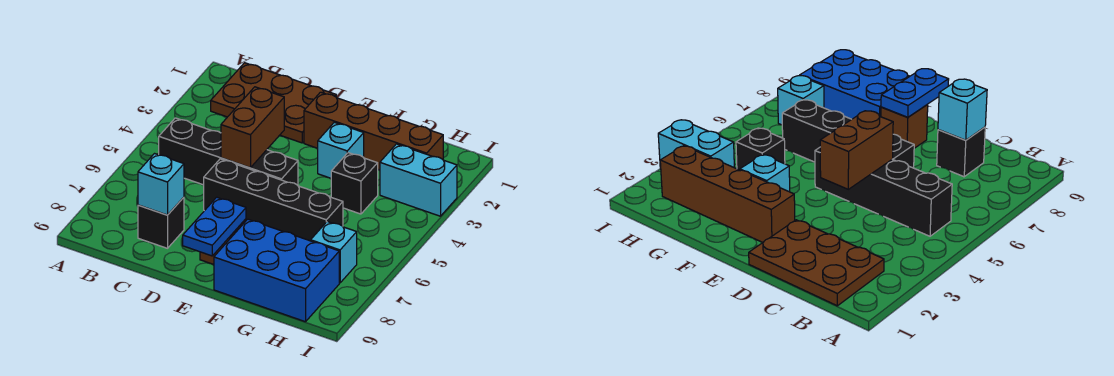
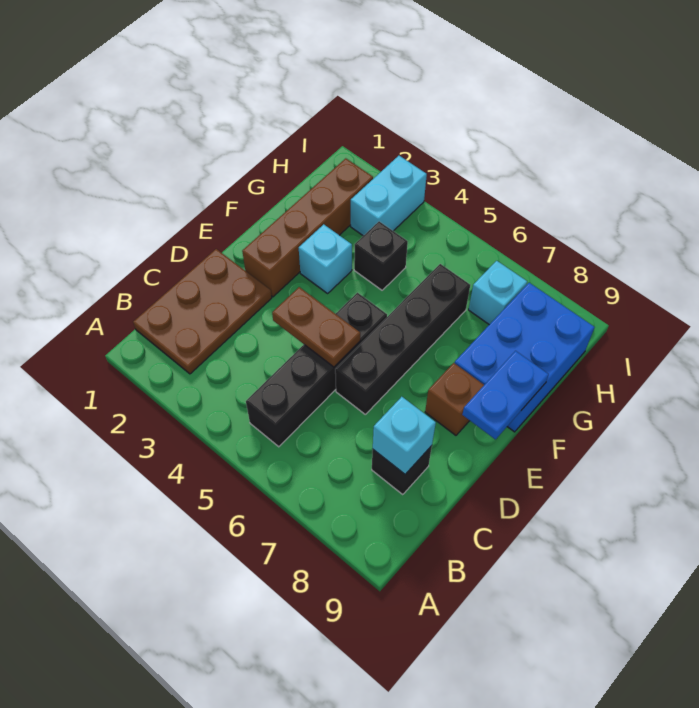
brown brick D4:D5 level 2 -> brown plate D4:D5 level 2
blue plate E8:E9 level 2 -> blue plate E9:F9 level 2

